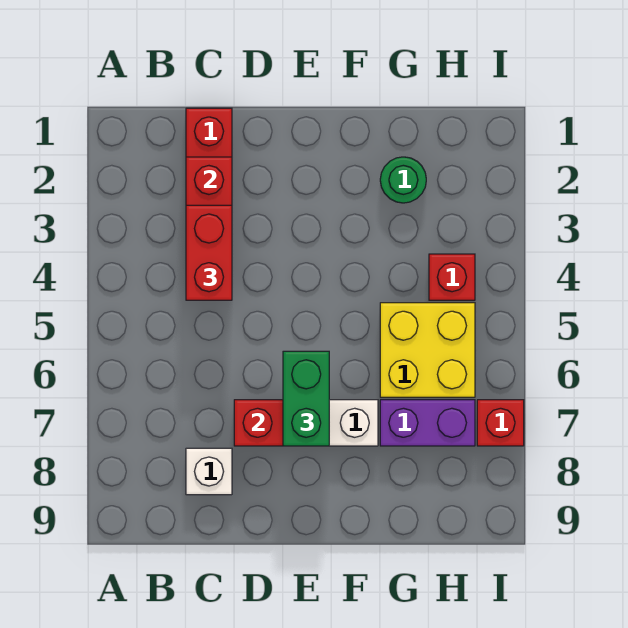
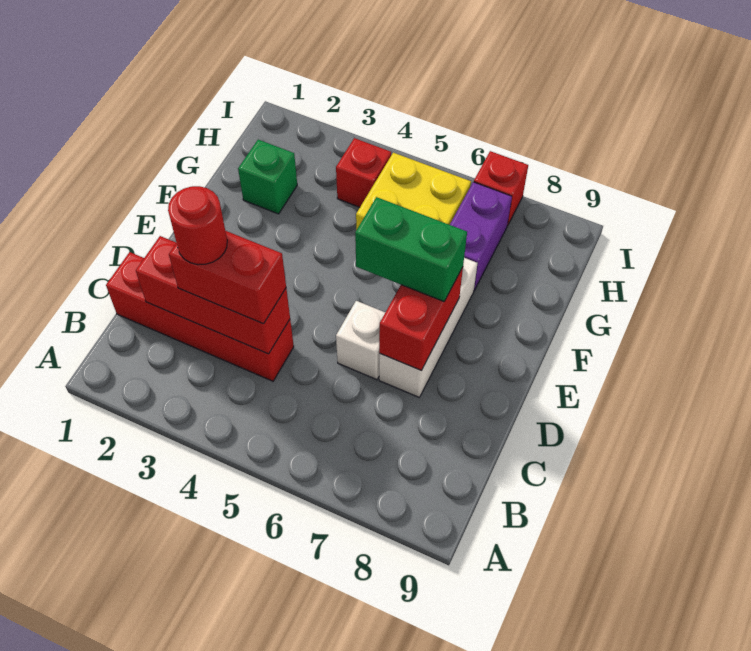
none -> red round brick C3 level 4
white brick C8 level 1 -> white brick D6 level 1
green round brick G2 level 1 -> green brick G2 level 1

